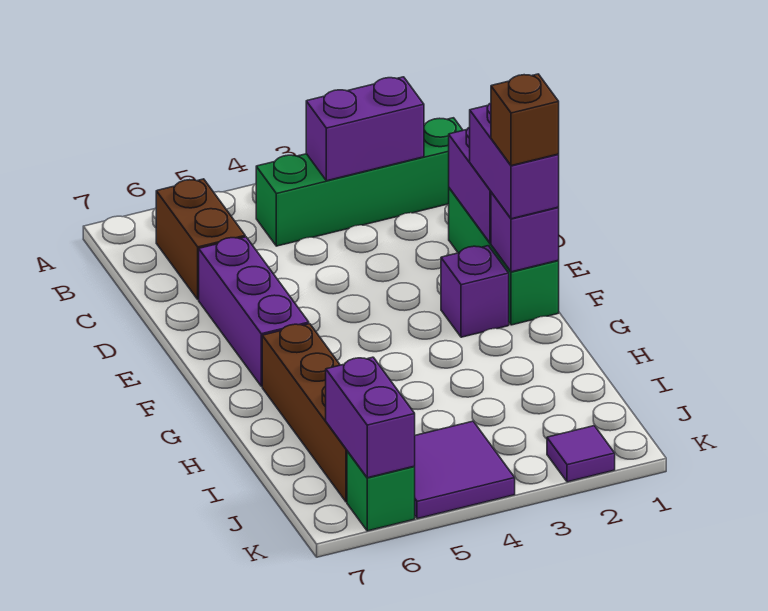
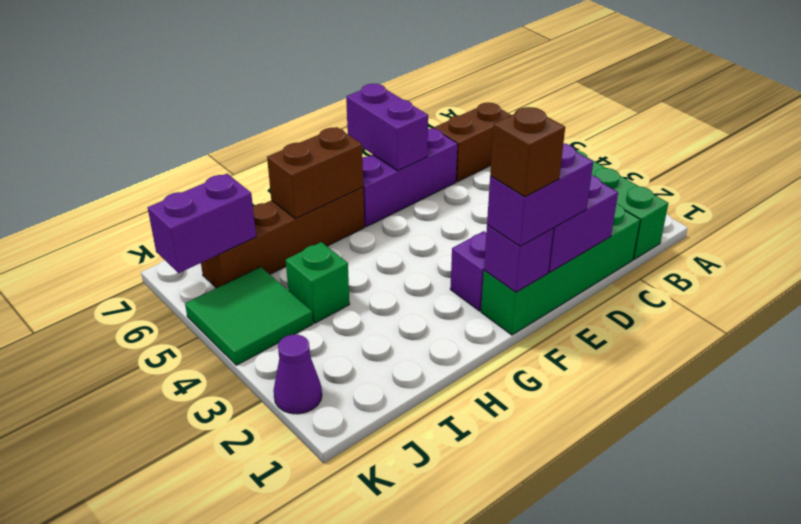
purple brick B2:B3 level 2 -> purple brick E6:E7 level 2
green brick D1:F1 level 1 -> green brick C1:F1 level 1
none -> brown brick G6:H6 level 2
purple tile J4:K5 level 1 -> green tile J4:K5 level 1
purple tile K2 level 1 -> purple cone K2 level 1
green brick K6 level 1 -> green brick I4 level 1

